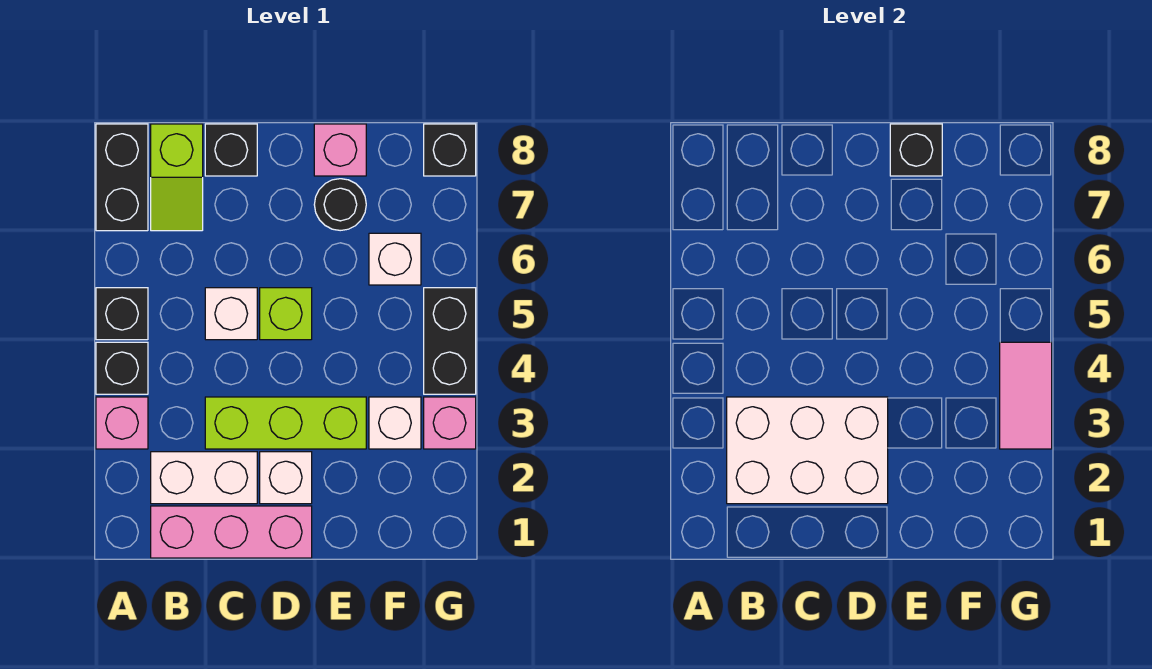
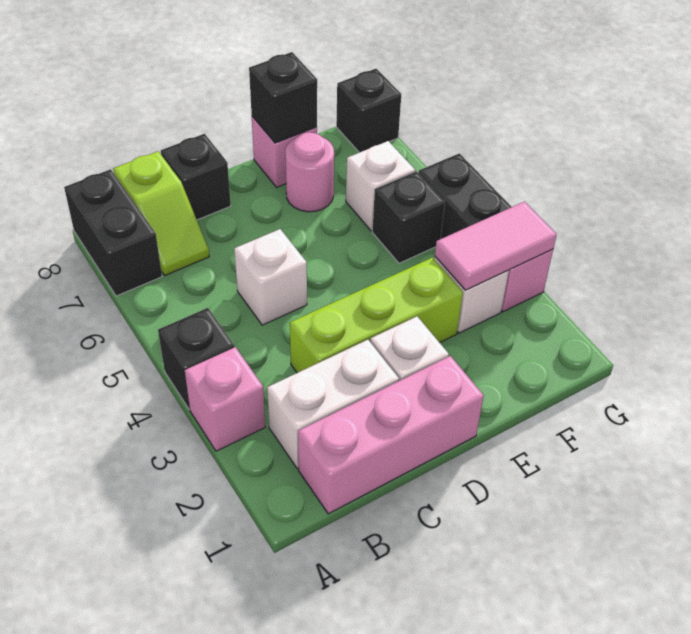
black brick A5 level 1 -> black brick F5 level 1
white brick B2:D3 level 2 -> none
lime brick D5 level 1 -> none
black round brick E7 level 1 -> pink round brick E7 level 1
pink tile G3:G4 level 2 -> pink tile F3:G3 level 2

